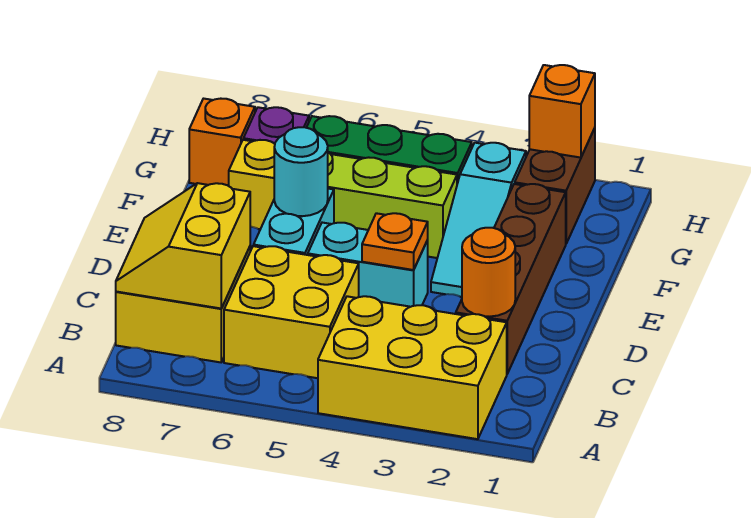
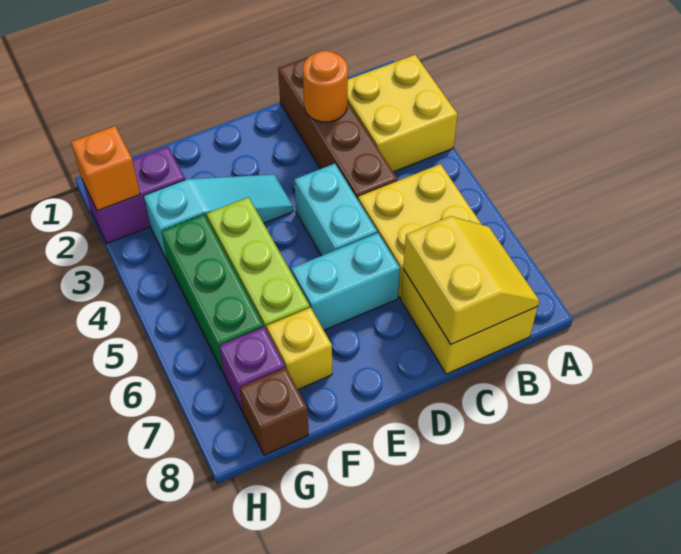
yellow brick A2:B4 level 1 -> yellow brick A2:B3 level 1
yellow slope B7:C8 level 2 top 7 -> yellow slope B7:C8 level 2 top C
brown brick C2:F2 level 1 -> brown brick C1:C4 level 1
orange plate D4 level 2 -> none
cyan round brick E6 level 2 -> none
brown brick G2:H2 level 1 -> purple brick G2:H2 level 1
orange brick G8 level 1 -> brown brick G8 level 1

